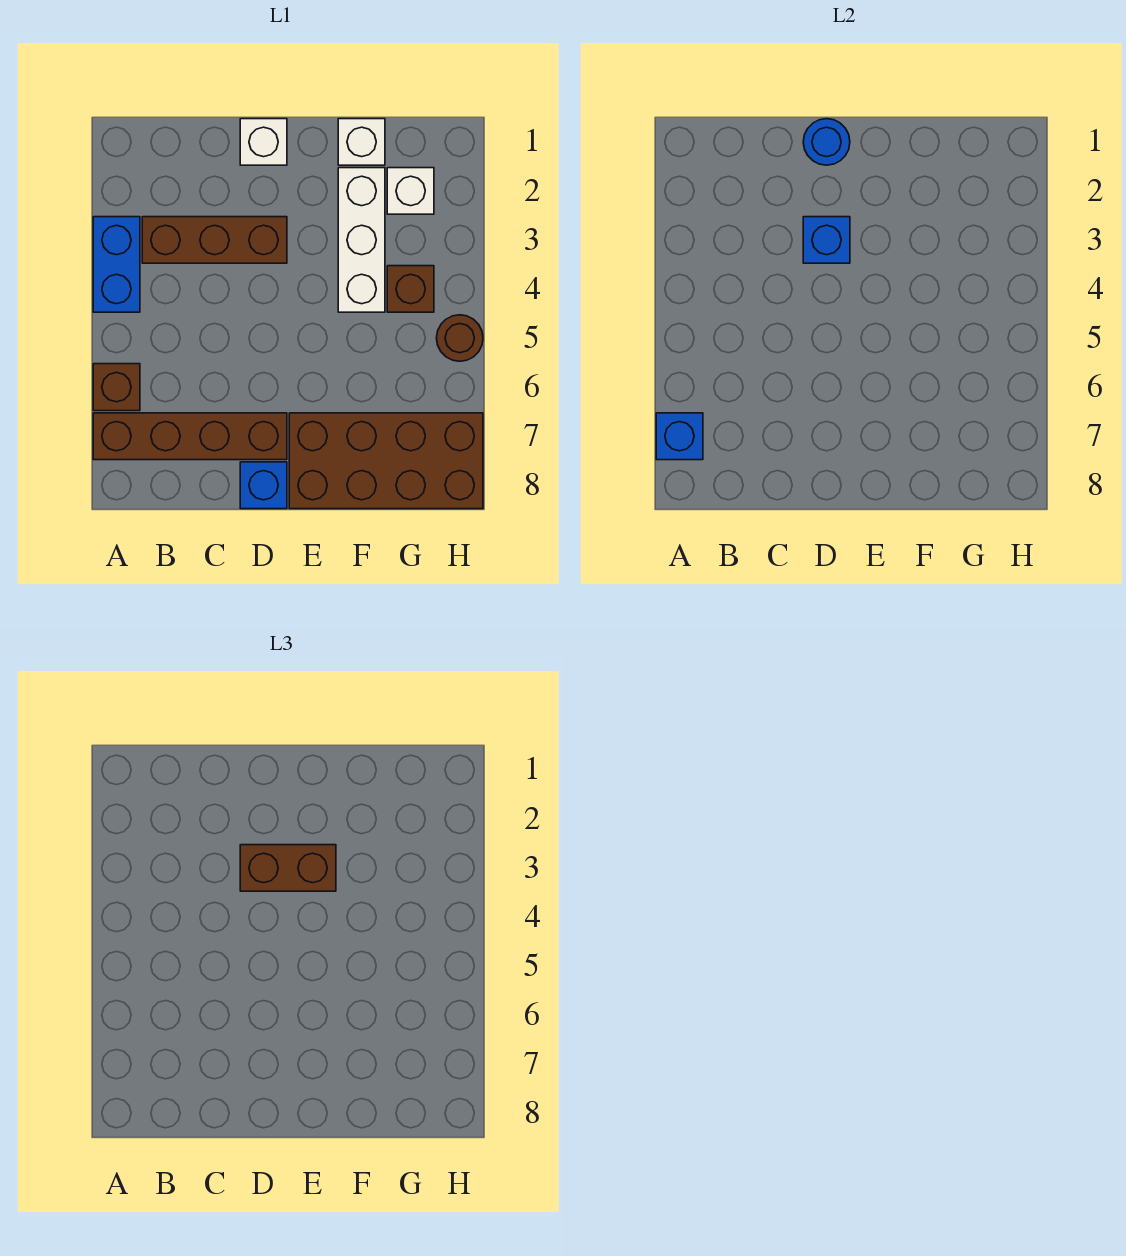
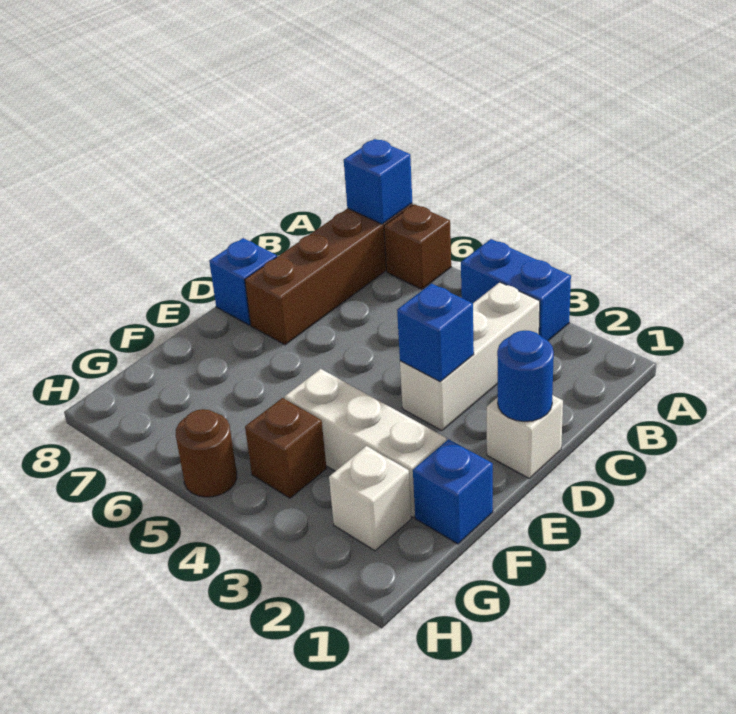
brown brick B3:D3 level 1 -> white brick B3:D3 level 1
brown brick D3:E3 level 3 -> none
brown brick E7:H8 level 1 -> none
white brick F1 level 1 -> blue brick F1 level 1

